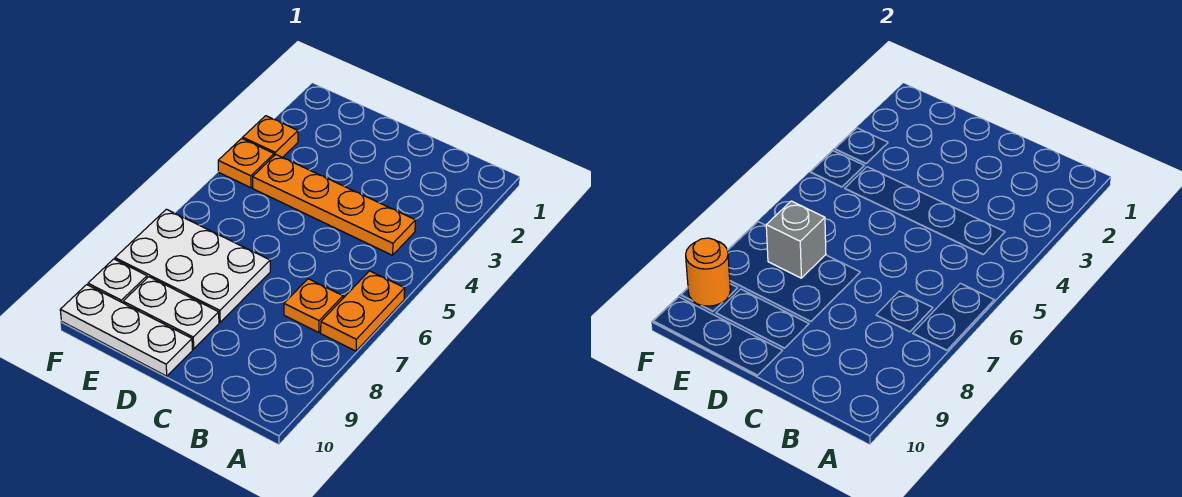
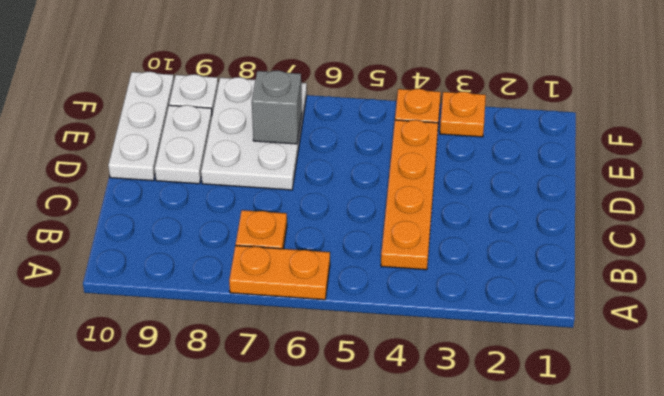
orange round brick F9 level 2 -> none

